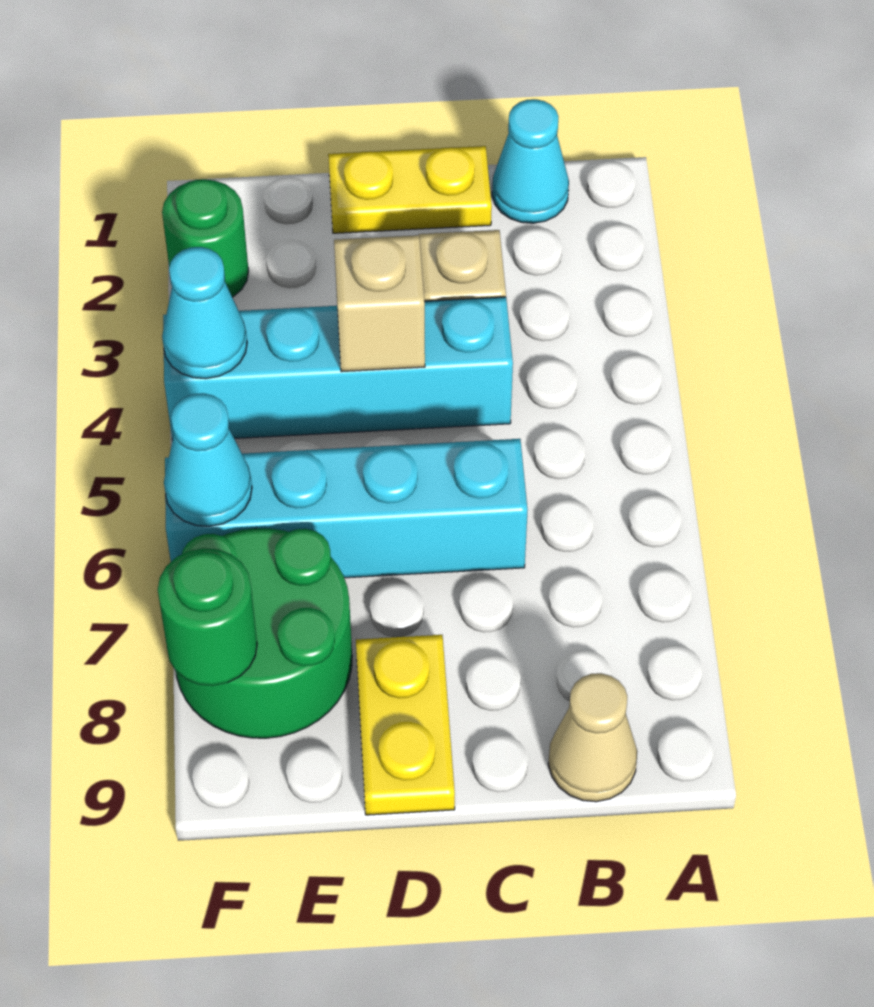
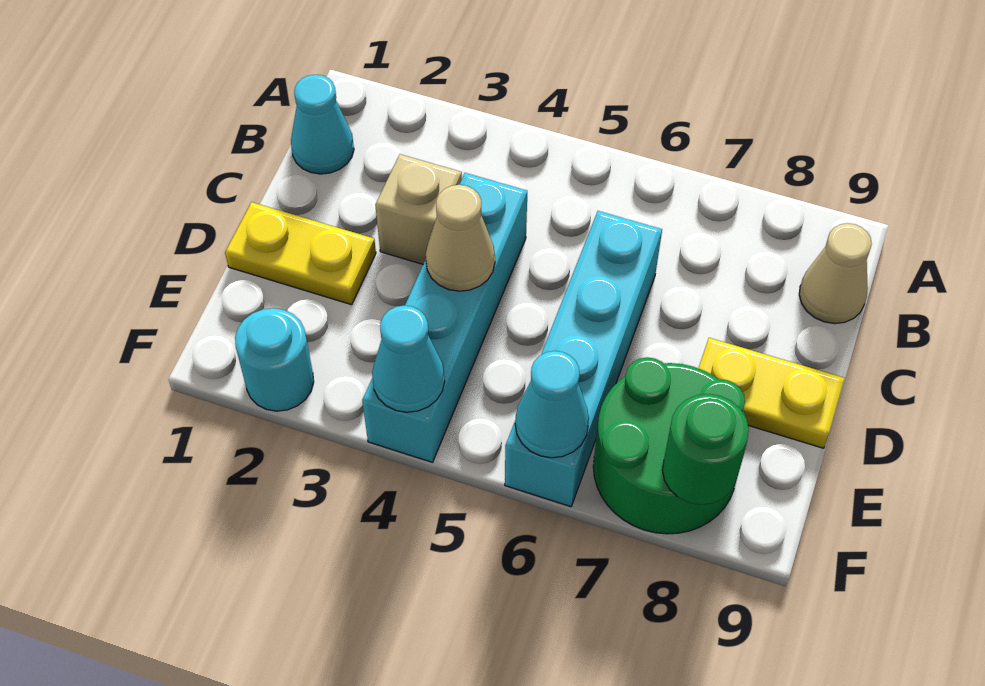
yellow plate C1:D1 level 1 -> yellow plate D1:D2 level 1
tan brick D4 level 2 -> tan cone D4 level 2
green round brick F2 level 1 -> cyan round brick F2 level 1

